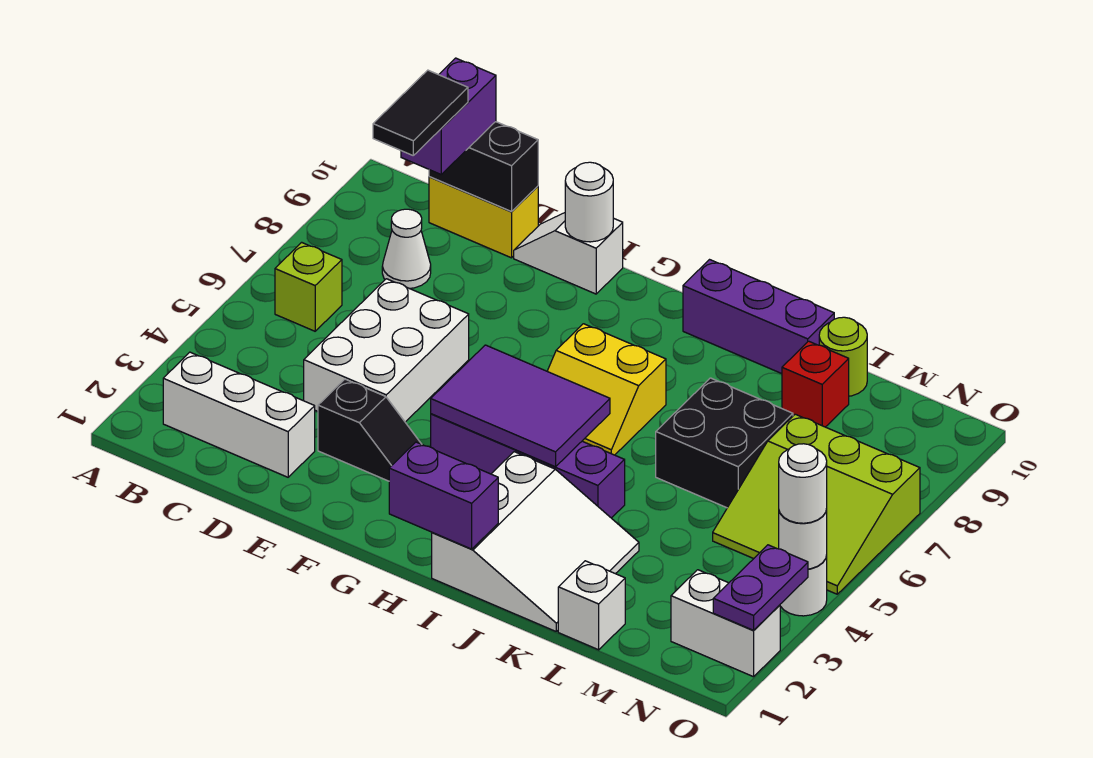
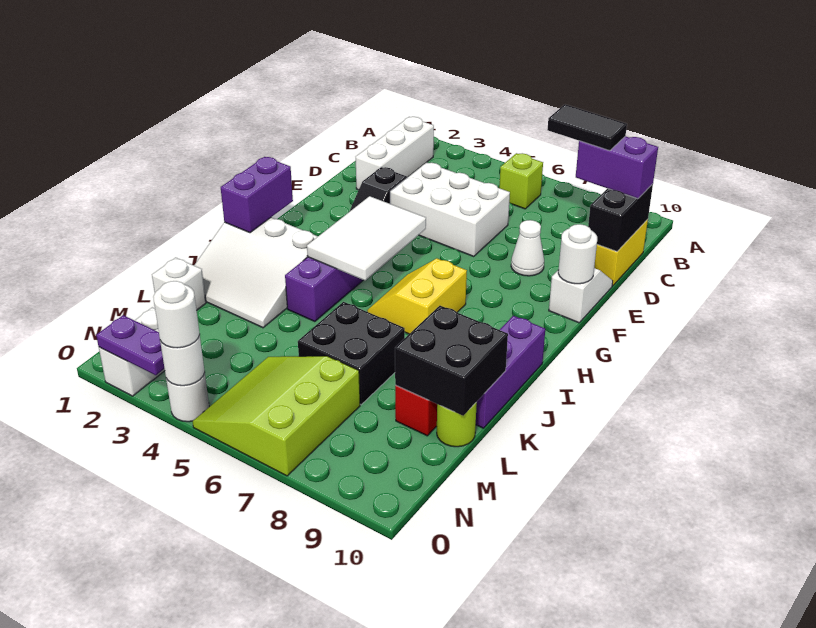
white cone C8 level 1 -> white cone E8 level 1
purple tile G4:I5 level 2 -> white tile G4:I5 level 2
none -> black brick K9:L10 level 2

